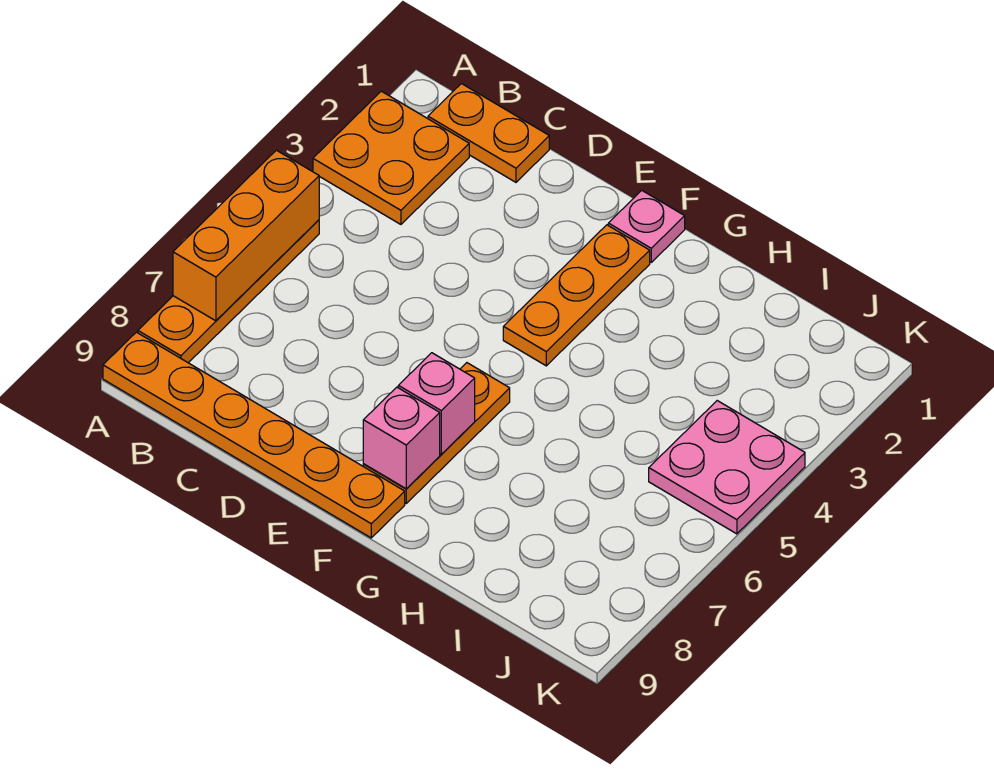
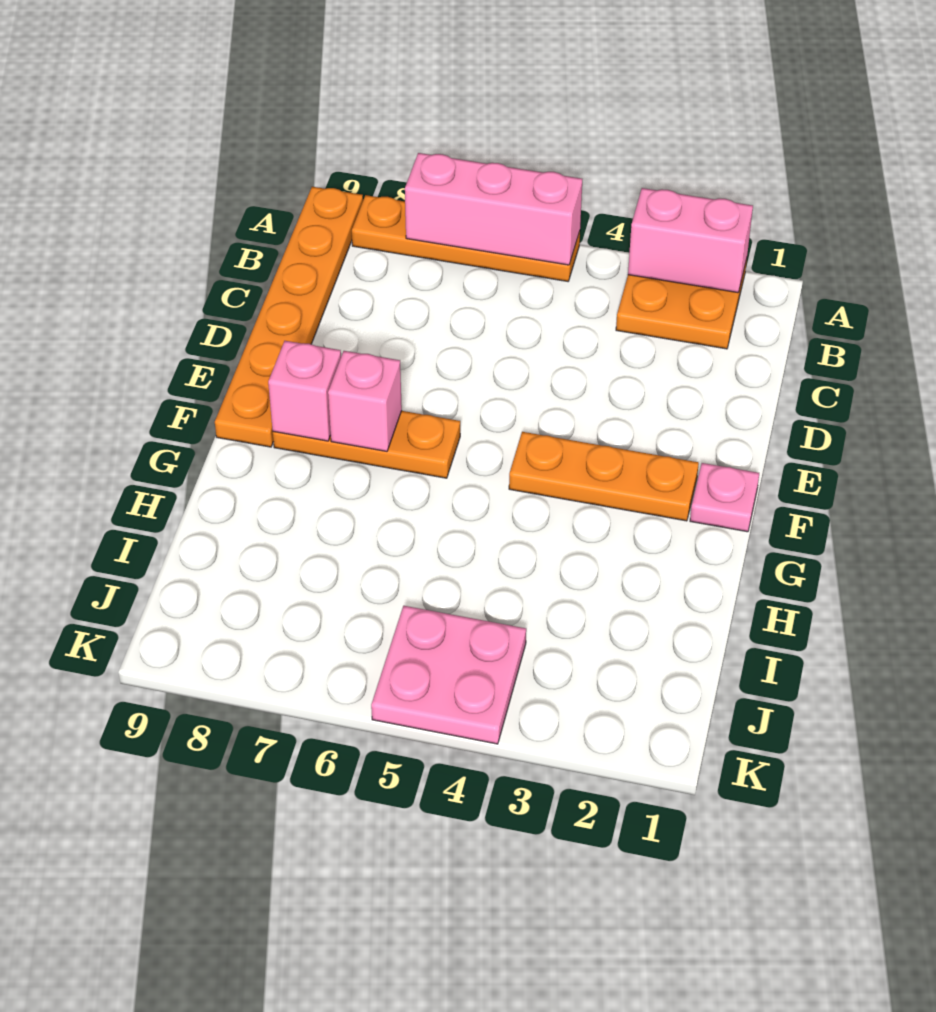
none -> pink brick A2:A3 level 2
orange brick A5:A7 level 2 -> pink brick A5:A7 level 2
orange plate B1:C1 level 1 -> none

